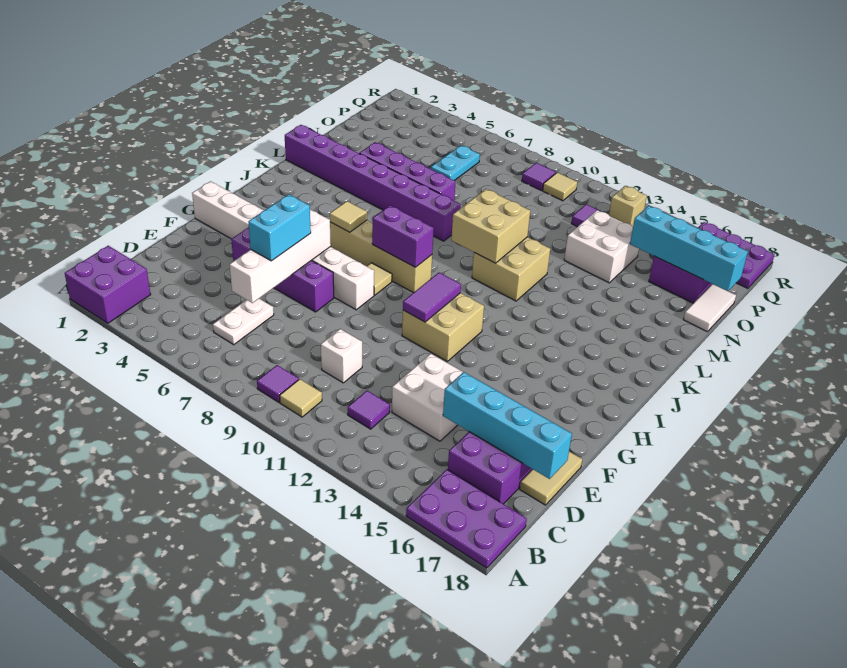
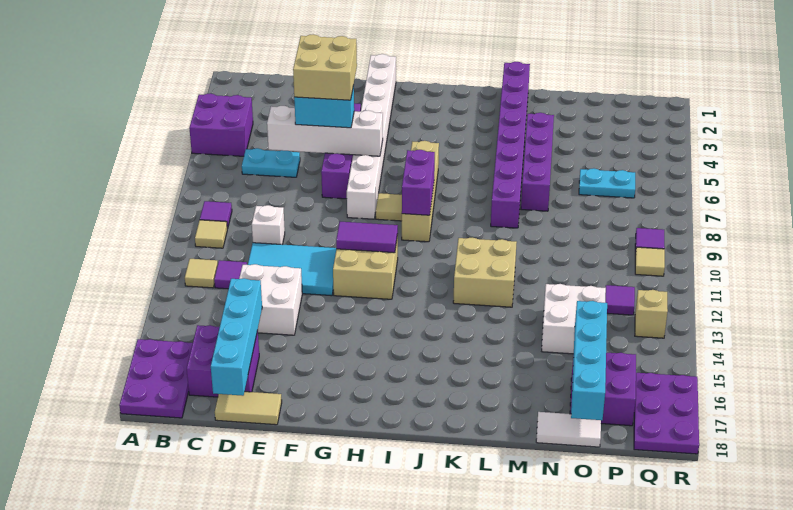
purple brick A1:B2 level 1 -> purple brick A4:B5 level 1
white plate C6:D6 level 1 -> cyan plate C6:D6 level 1
none -> cyan tile D11:F12 level 1
tan tile I6 level 2 -> tan tile B12 level 1
tan brick K10:L11 level 2 -> tan brick E5:F6 level 4

